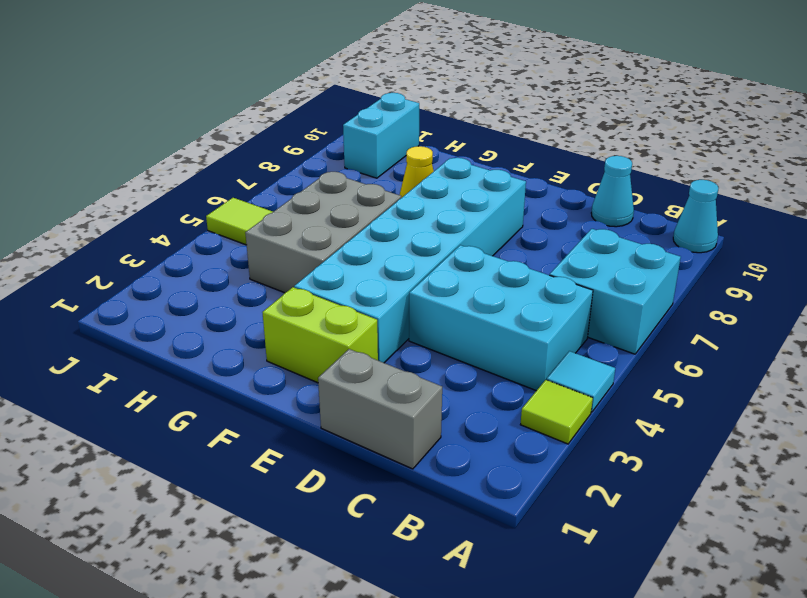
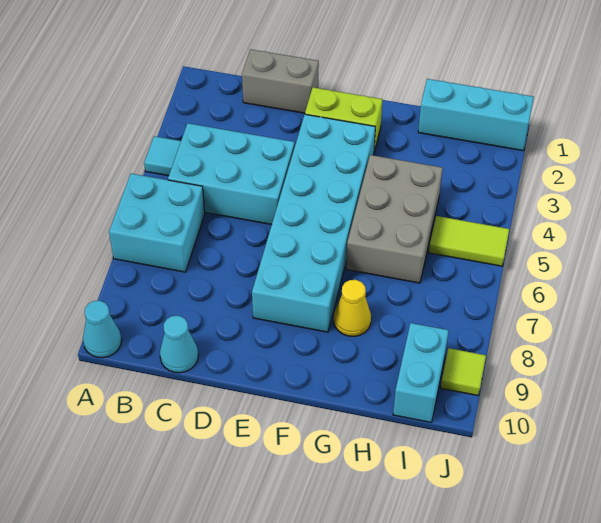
lime tile A3 level 1 -> lime tile J9 level 1
none -> cyan brick H1:J1 level 1

